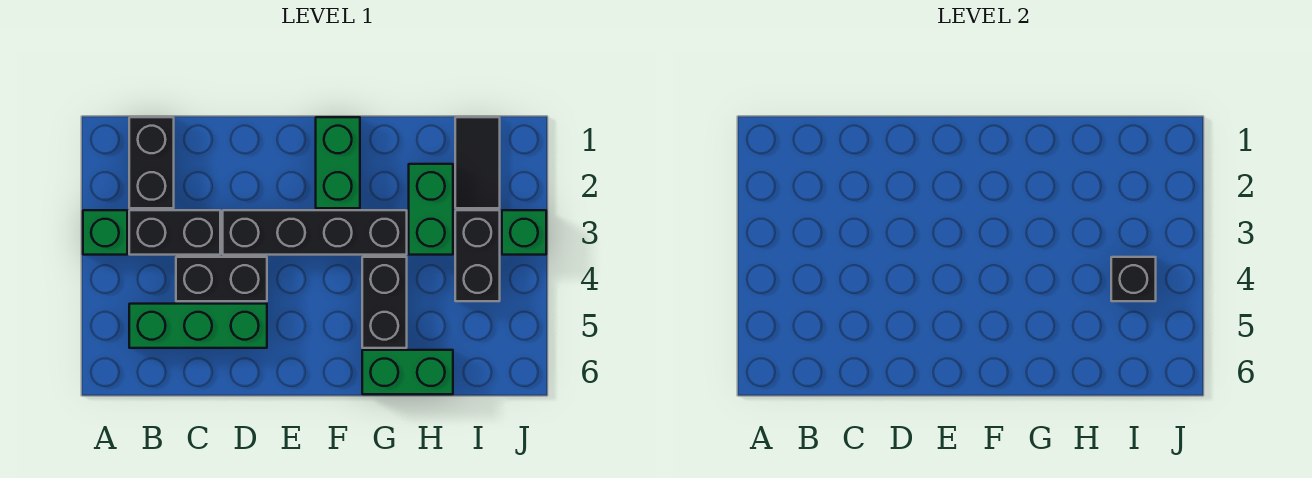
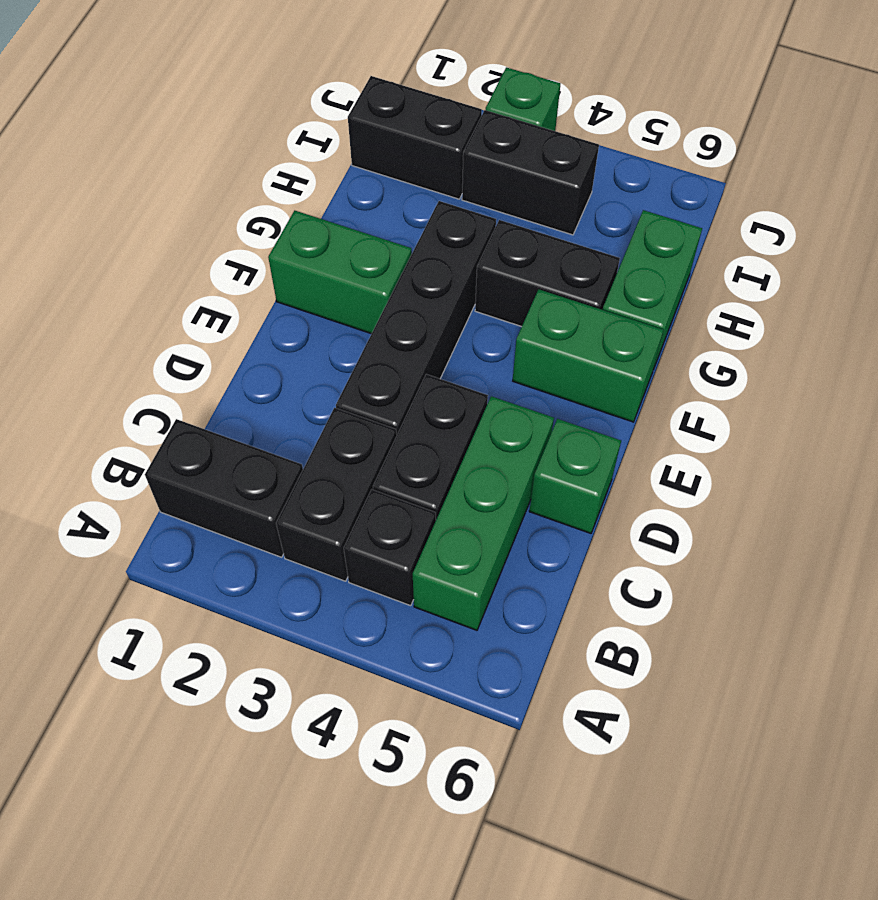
green brick A3 level 1 -> green brick D6 level 1
green brick H2:H3 level 1 -> green brick F5:F6 level 1
black tile I1:I2 level 1 -> black brick I1:I2 level 1
black brick I4 level 2 -> black brick B4 level 1

